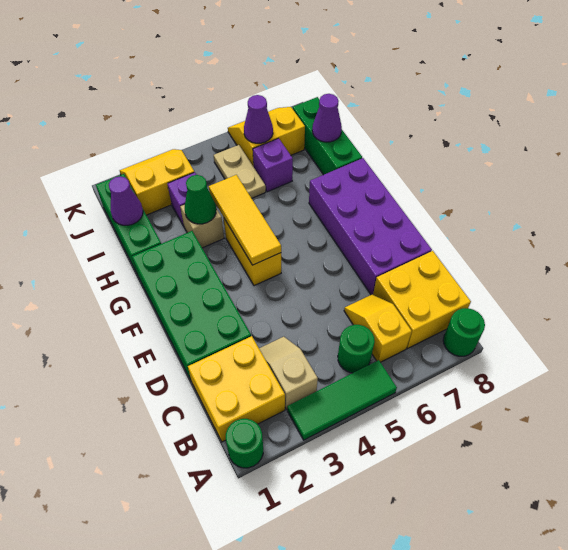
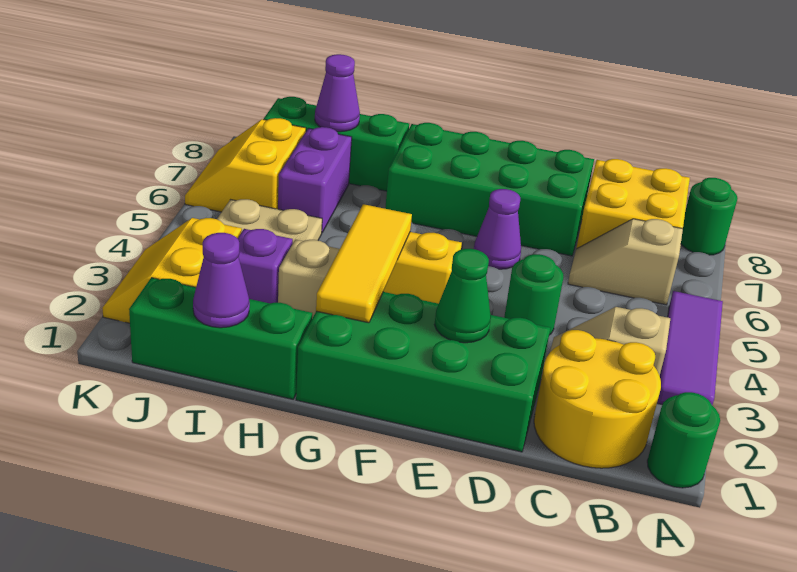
green tile A3:A5 level 1 -> purple tile A3:A5 level 1
yellow brick B1:C2 level 1 -> yellow round brick B1:C2 level 1
green round brick B5 level 1 -> green round brick D4 level 1
yellow slope B6:C6 level 1 top B -> tan slope B6:C6 level 1 top B
purple brick D7:G8 level 1 -> green brick D7:G8 level 1
yellow tile F4:H4 level 2 -> yellow tile G2:G4 level 2
green cone H3 level 2 -> green cone E2 level 2
purple brick I6 level 1 -> purple brick I6:I7 level 1
purple cone J6 level 2 -> purple cone E6 level 1

